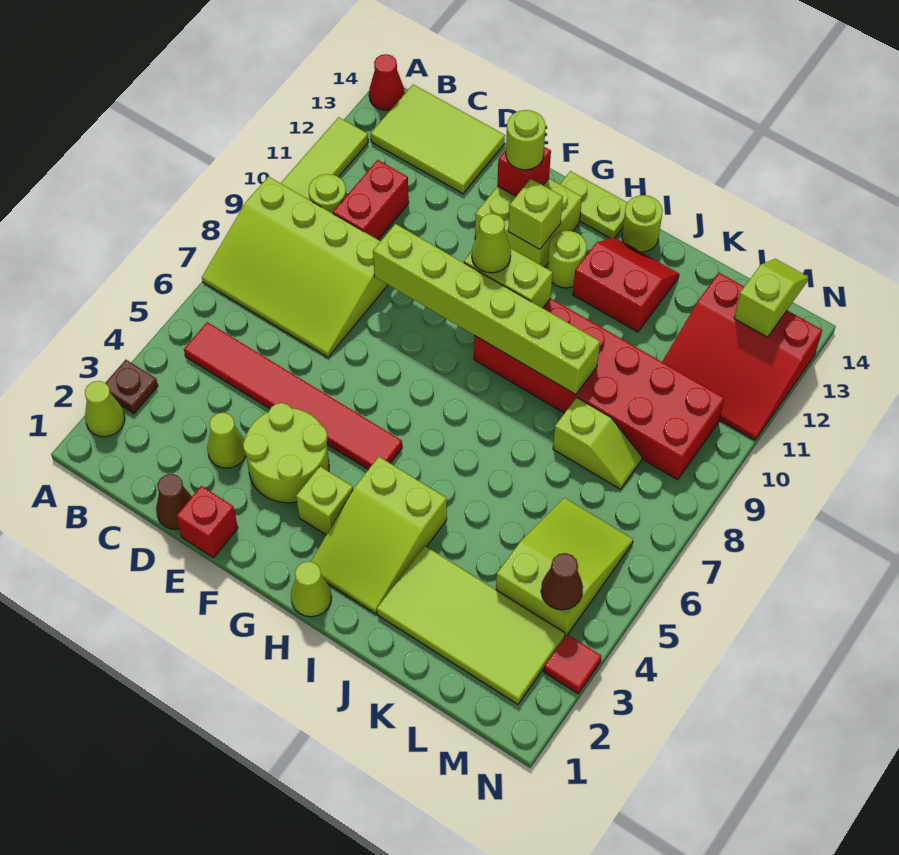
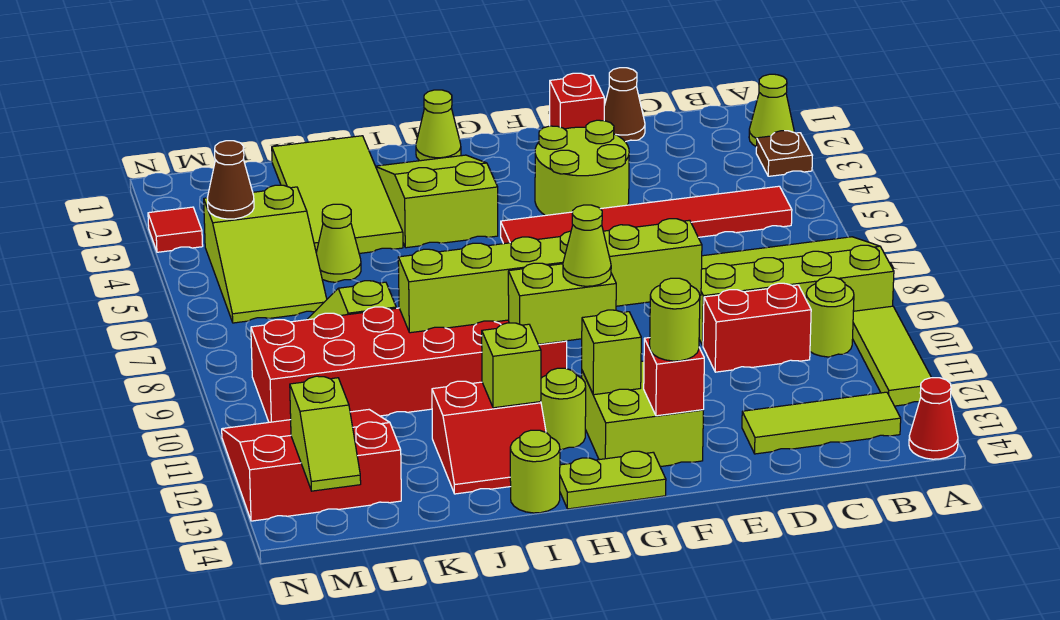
lime tile B13:D14 level 1 -> lime tile B13:D13 level 1
red brick C10:C11 level 1 -> red brick C10:D10 level 1
lime cone D3 level 1 -> lime cone K5 level 1
lime brick G3 level 1 -> lime brick I12 level 2
lime tile J2:M3 level 1 -> lime tile J1:K4 level 1

